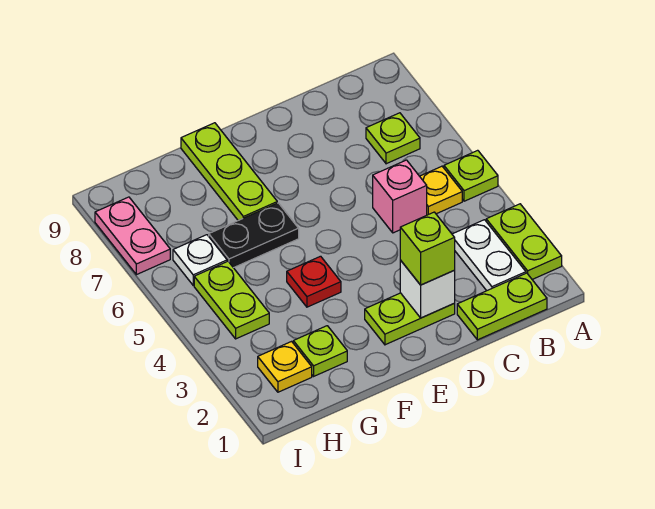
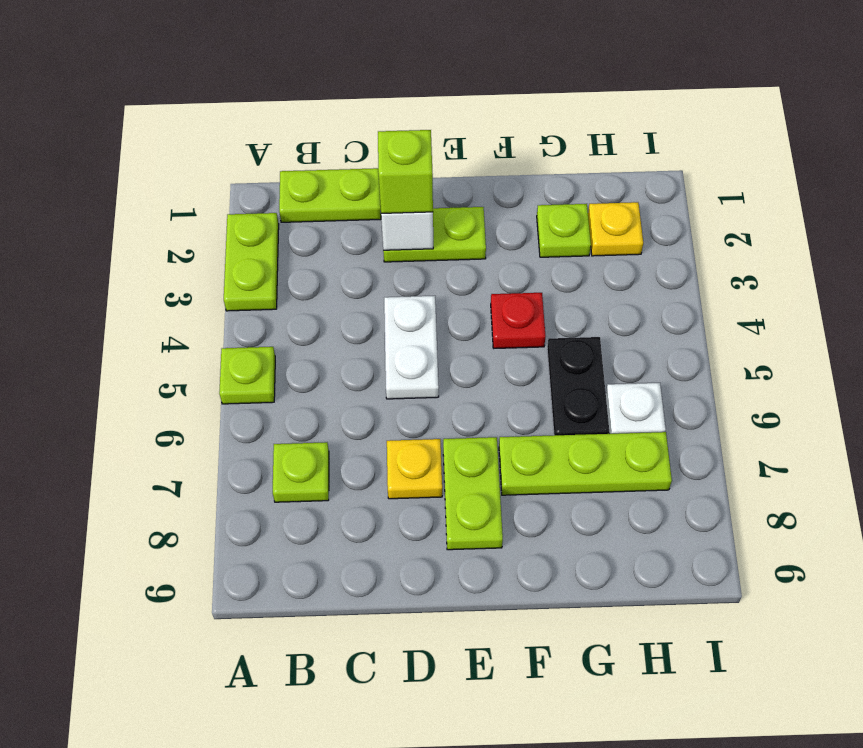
white plate B2:B3 level 1 -> white plate D4:D5 level 1
yellow plate B5 level 1 -> yellow plate D7 level 1
pink brick C5 level 1 -> none
black plate F6:G6 level 1 -> black plate G5:G6 level 1
lime plate F7:F9 level 1 -> lime plate F7:H7 level 1
lime plate H4:H5 level 1 -> lime plate E7:E8 level 1
pink plate I7:I8 level 1 -> none

